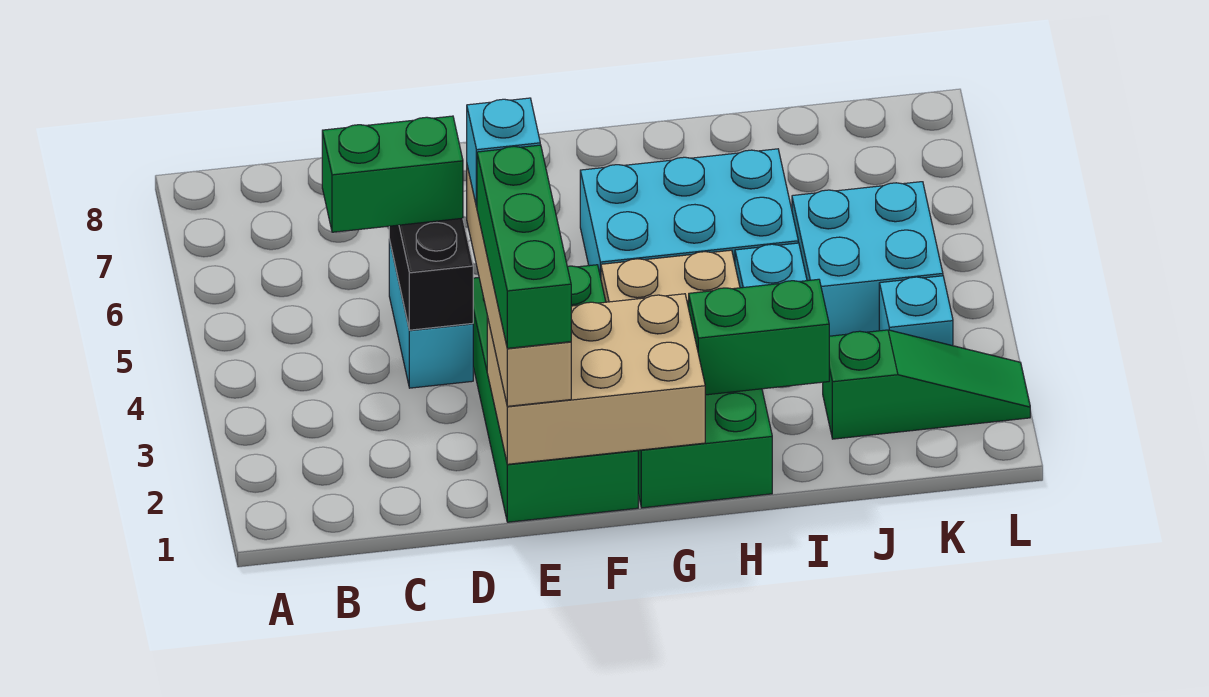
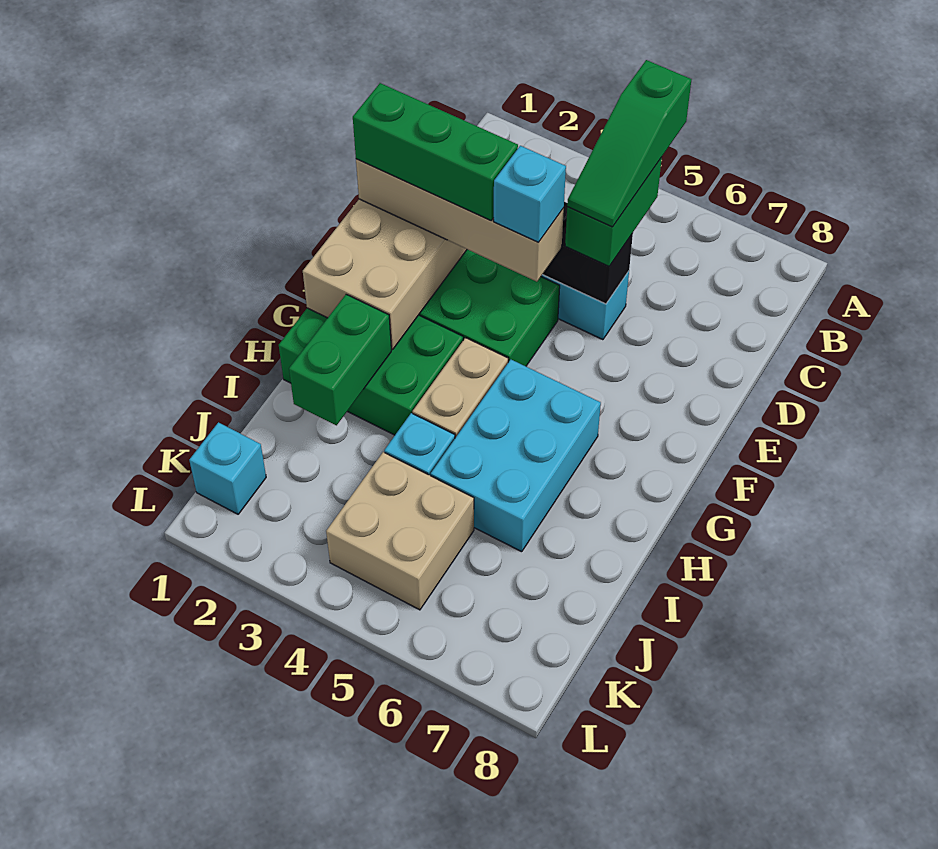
green slope J2:L2 level 1 top J -> green slope B5:D5 level 4 top B
cyan brick J4:K5 level 1 -> tan brick J4:K5 level 1
cyan brick K3 level 1 -> cyan brick K1 level 1

